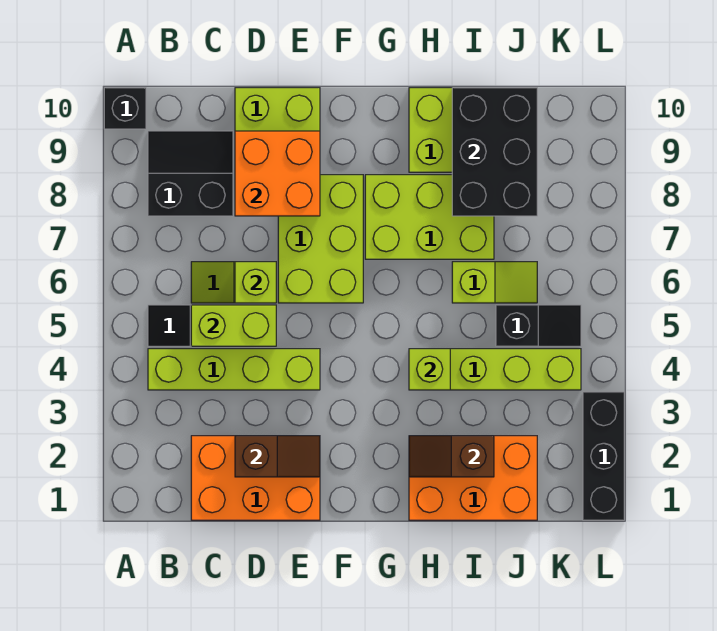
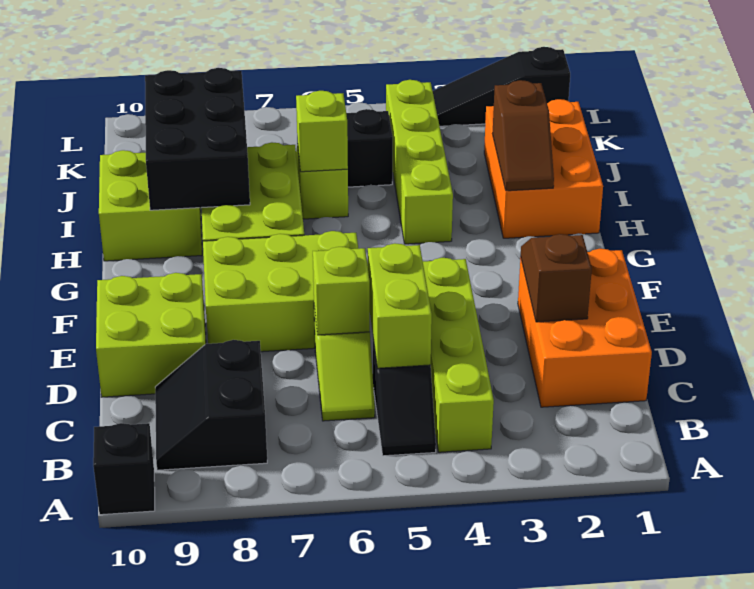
orange brick D8:E9 level 2 -> none
lime brick H4 level 2 -> lime brick I6 level 2
black brick I8:J10 level 2 -> black brick H8:J9 level 2
black brick L1:L3 level 1 -> black slope L1:L3 level 1 top 1

